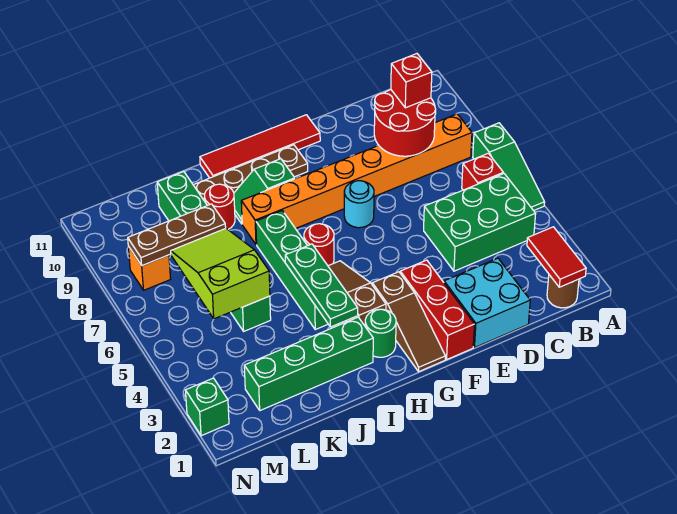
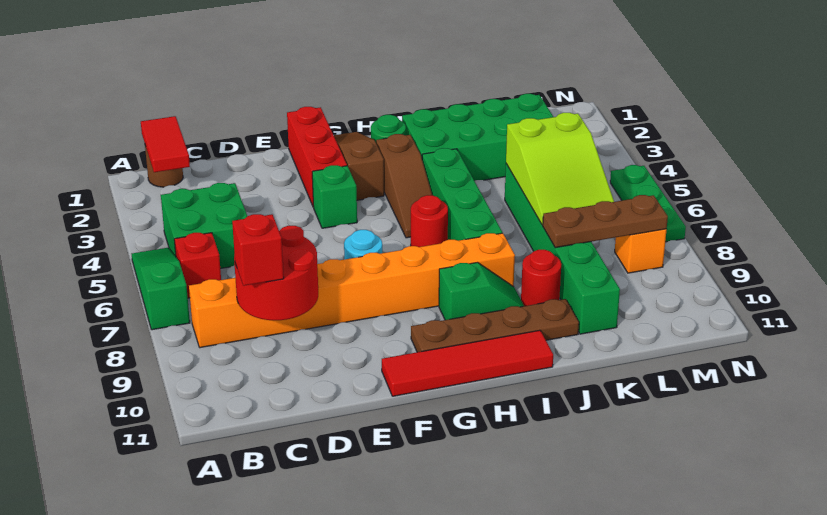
green brick B4:D5 level 1 -> green brick B4:C5 level 1
cyan brick D1:E2 level 1 -> none
green brick I2:L2 level 1 -> green brick I2:L3 level 1
green plate I3:I5 level 2 -> green plate N5:N7 level 1
green brick N2 level 1 -> green brick F4 level 1

